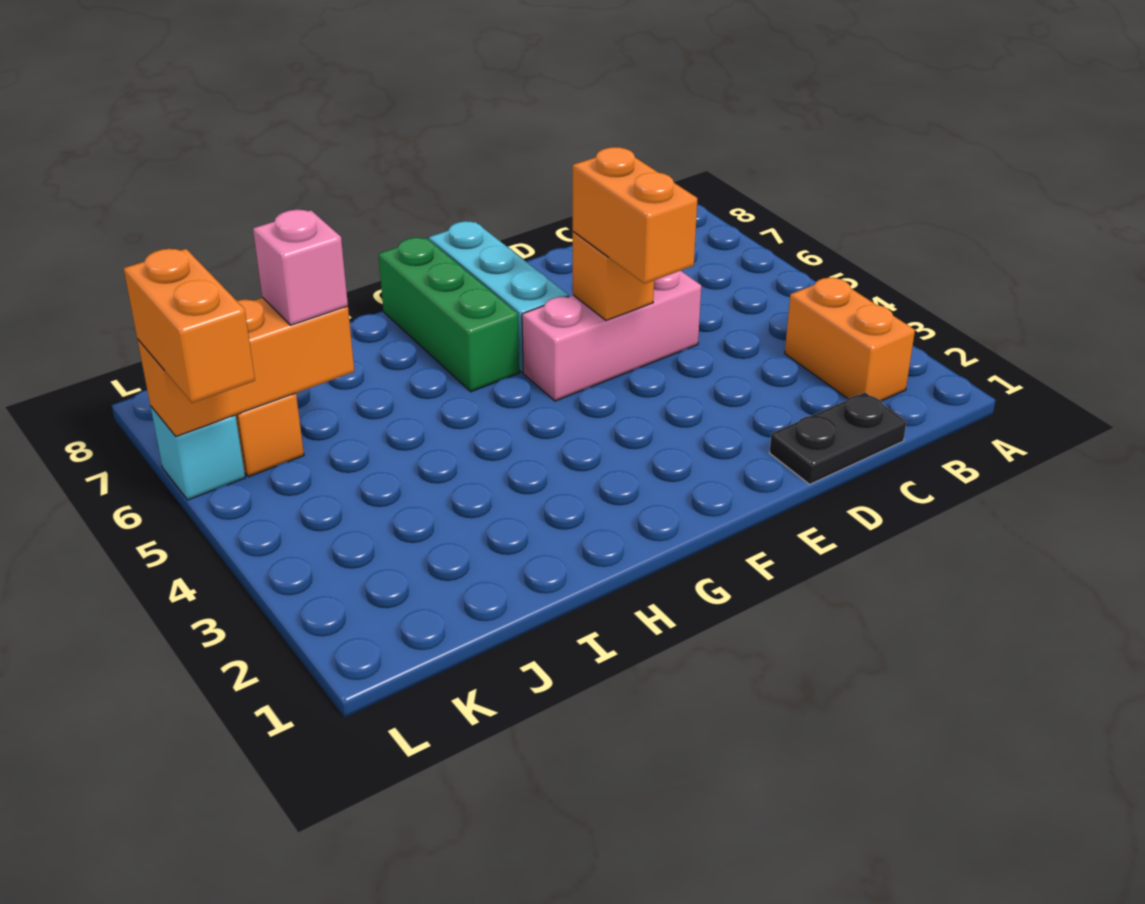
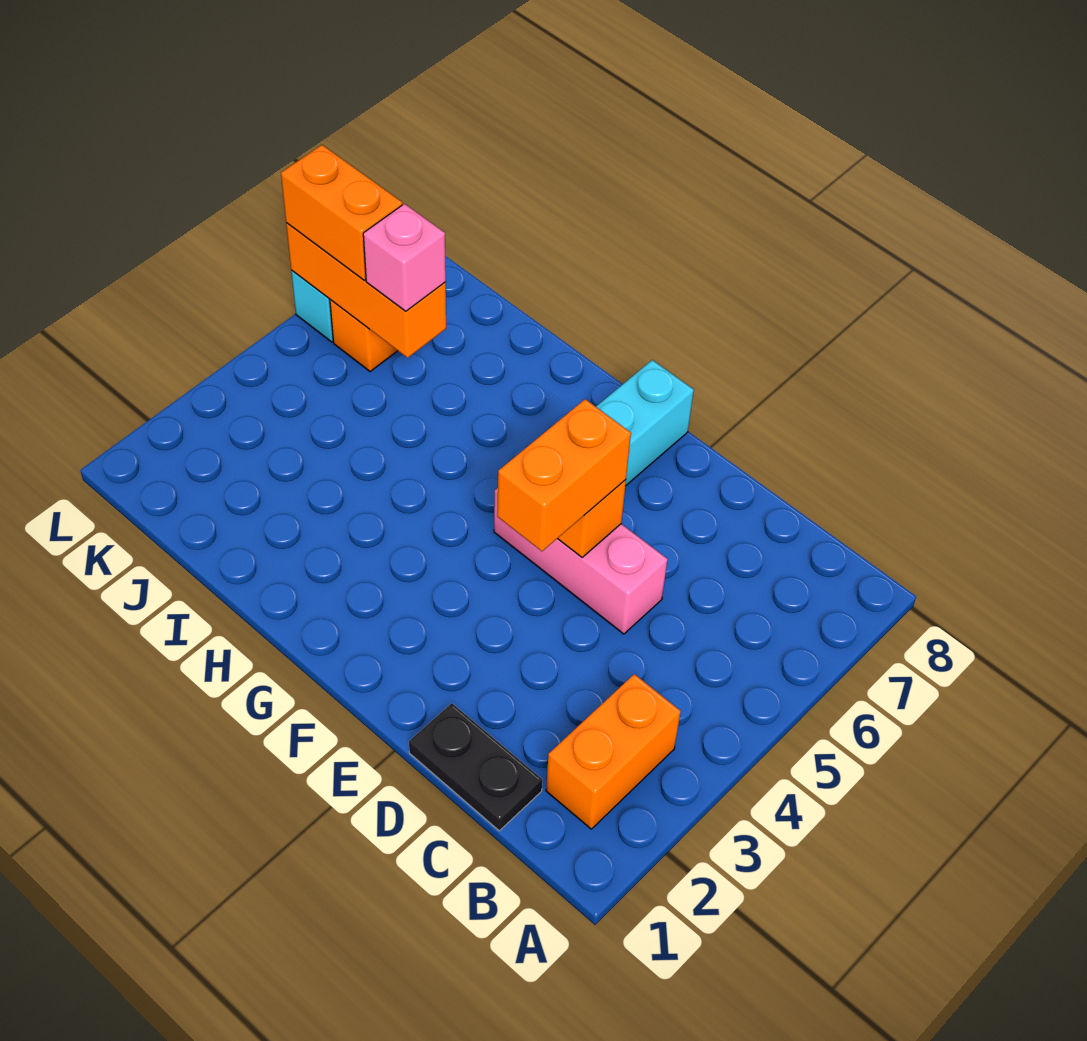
green brick G6:G8 level 1 -> none
orange brick L5:L6 level 3 -> orange brick K6:L6 level 3

